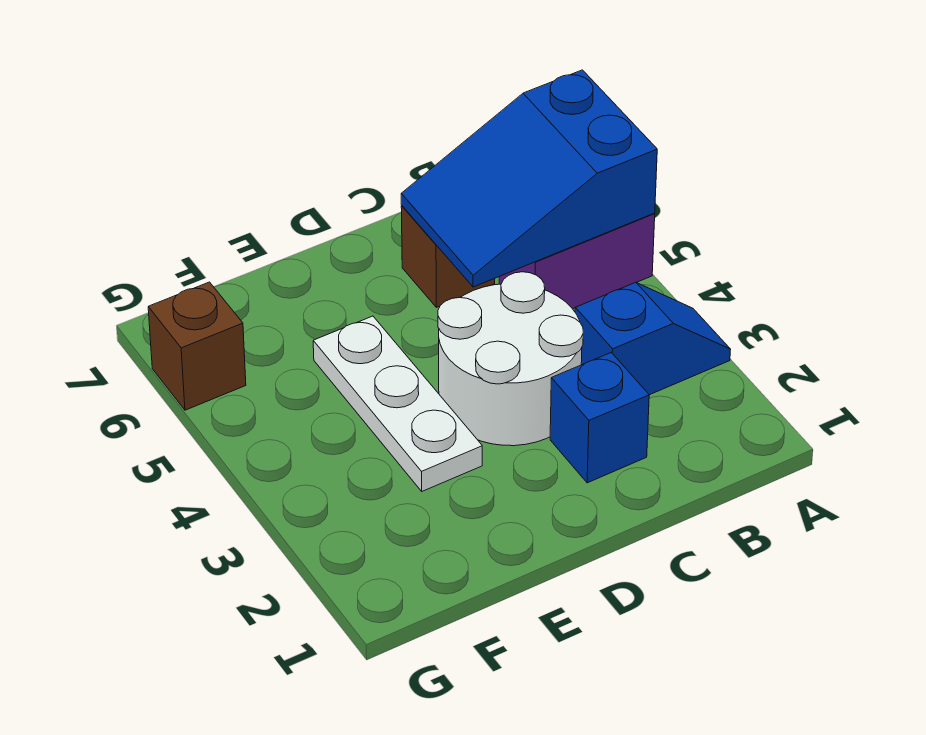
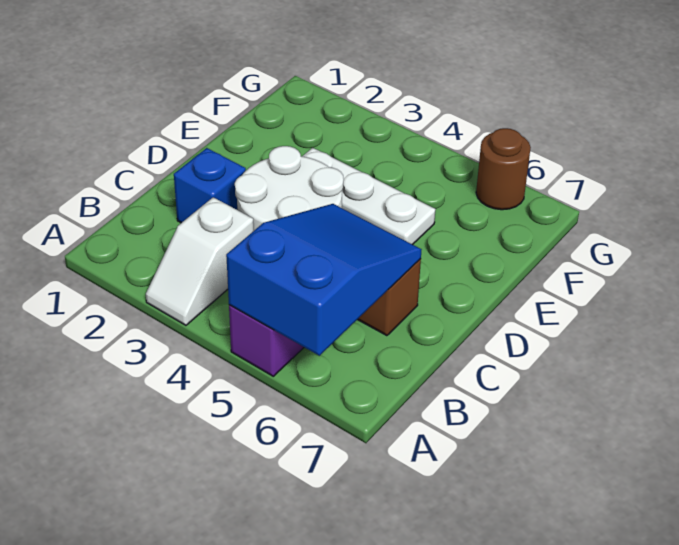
blue slope A3:B3 level 1 top B -> white slope A3:B3 level 1 top B
brown brick G6 level 1 -> brown round brick G6 level 1

